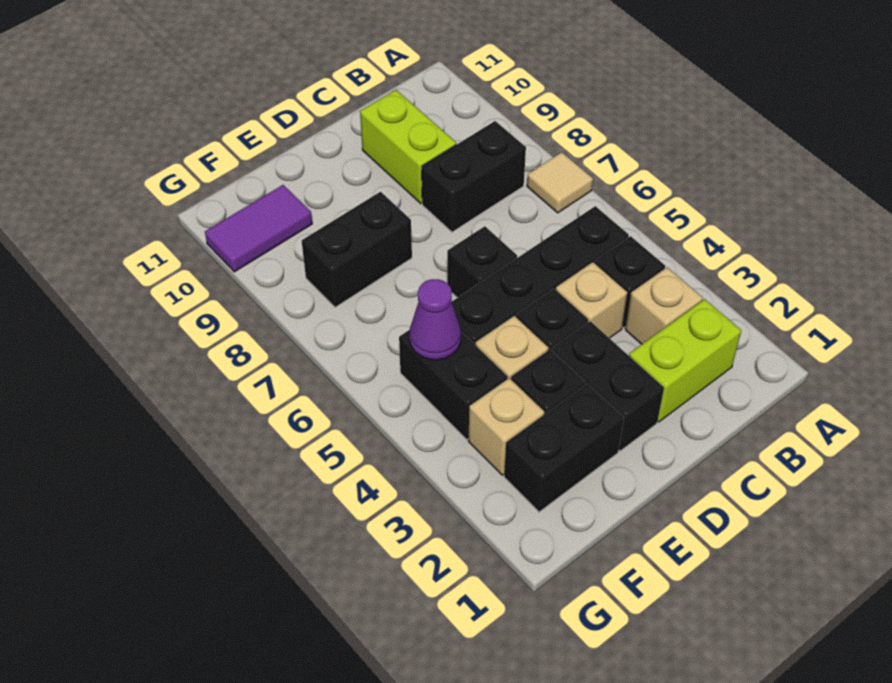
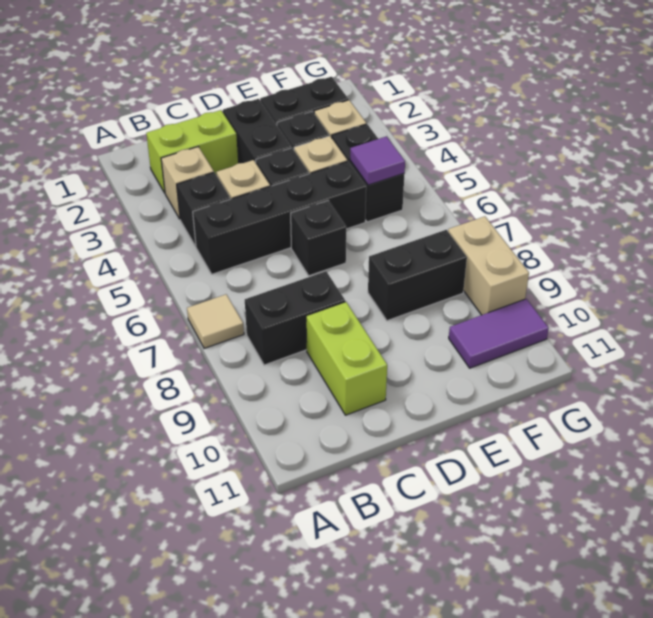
purple cone F5 level 2 -> purple tile F5 level 2
none -> tan brick G8:G9 level 1

